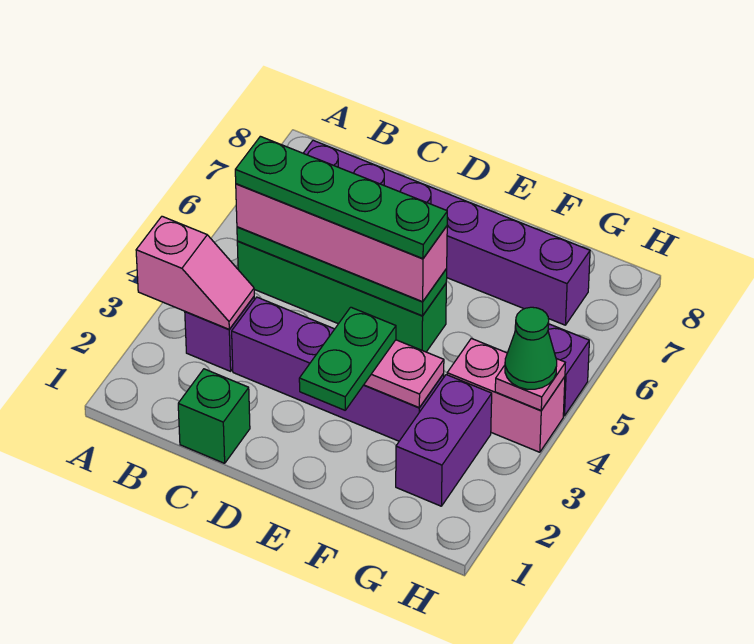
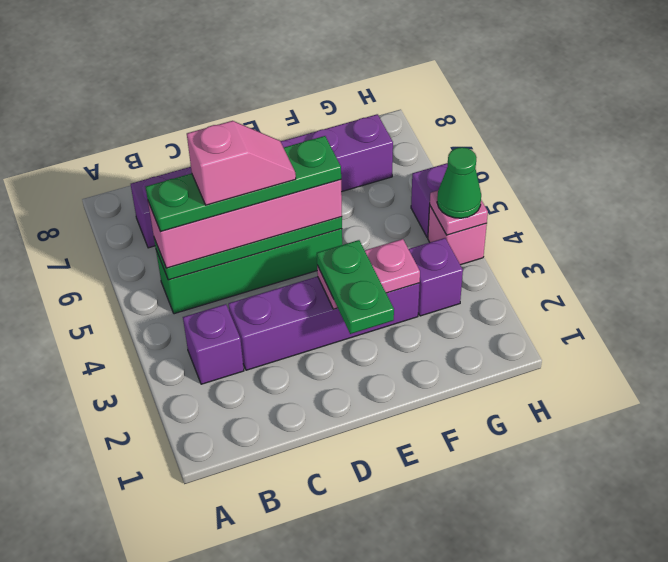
pink slope A3:B3 level 2 top A -> pink slope C5:D5 level 5 top C
green brick C1 level 1 -> none
purple brick G2:G3 level 1 -> purple brick G3 level 1
pink brick G4:H4 level 1 -> pink brick H4 level 1

